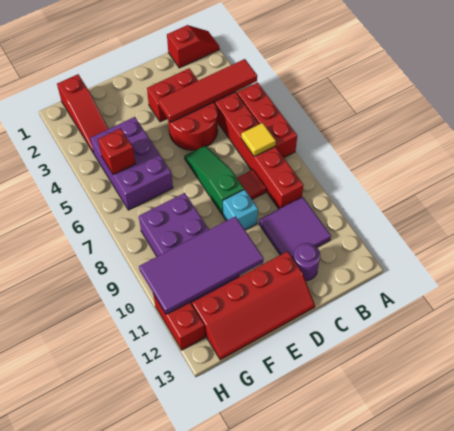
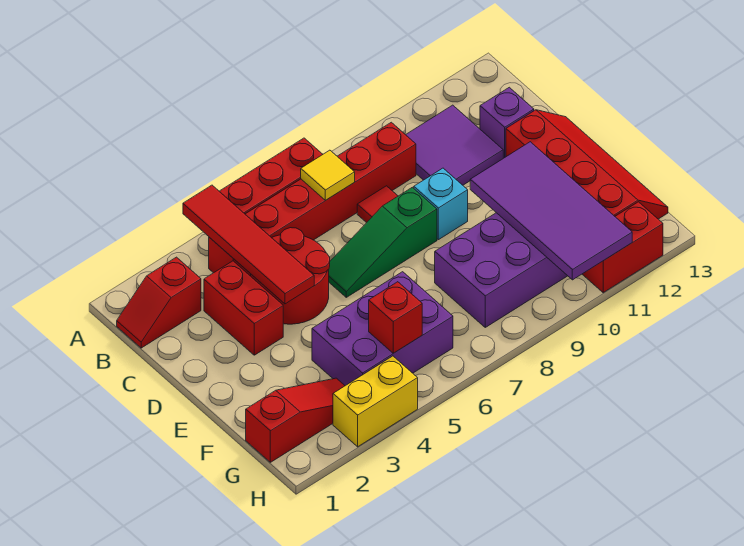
red slope A1:B1 level 1 top B -> red slope B1:B2 level 1 top 2
purple round brick C12 level 1 -> purple brick C12 level 1
none -> yellow brick H3:H4 level 1

